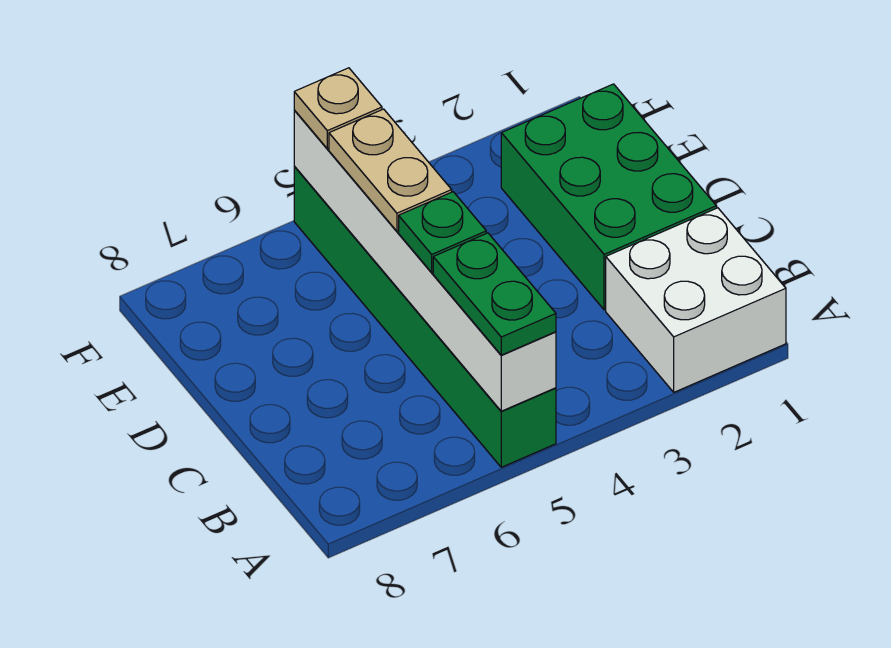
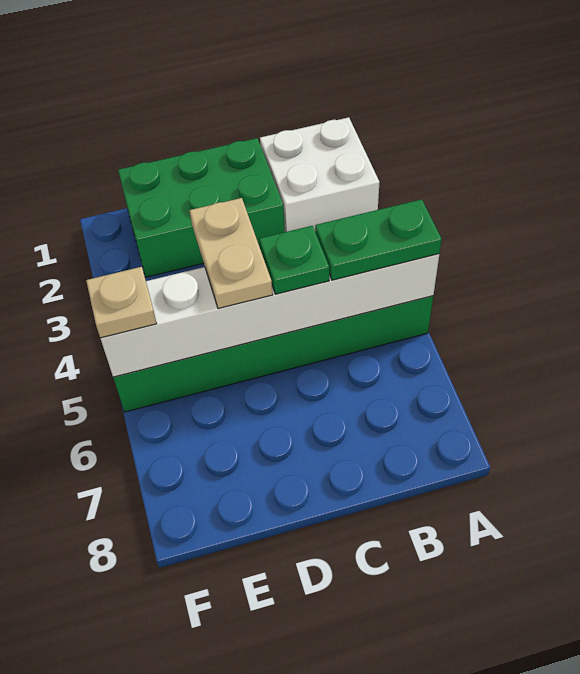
tan plate D5:E5 level 3 -> tan plate D4:D5 level 3

